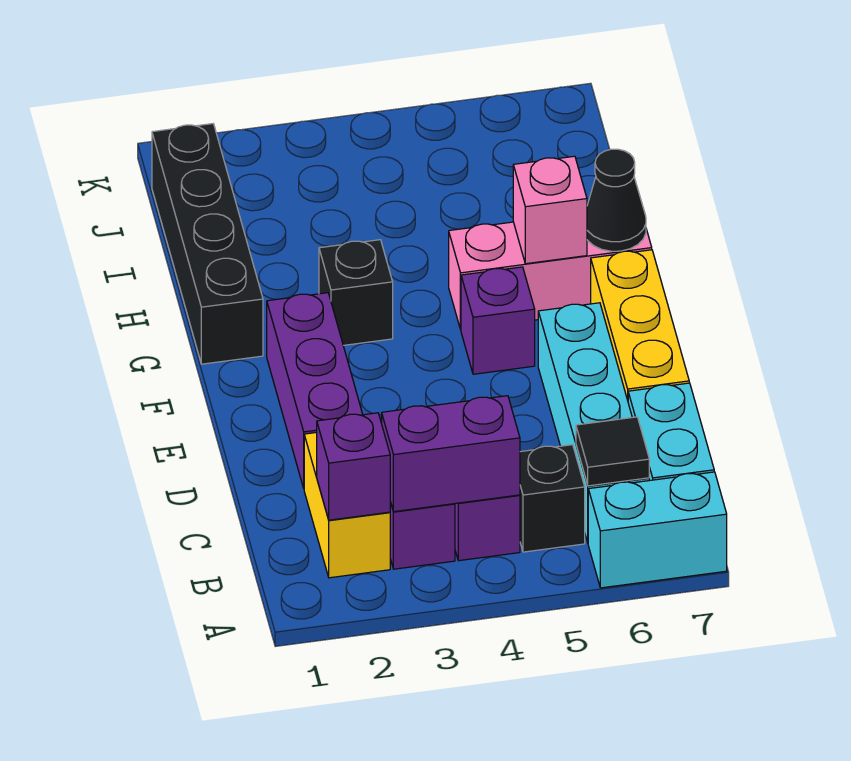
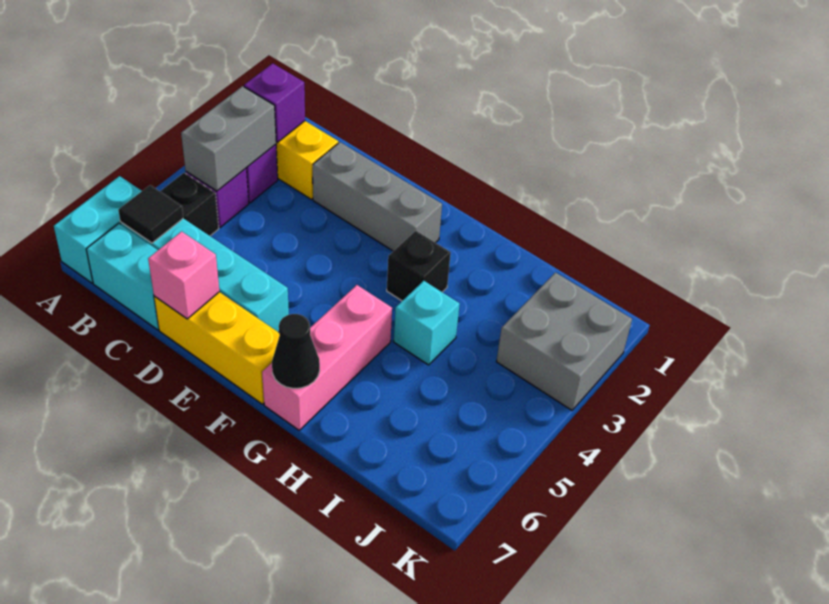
purple brick B3:B4 level 2 -> grey brick B3:B4 level 2
purple brick D2:F2 level 1 -> grey brick D2:F2 level 1
purple brick F5 level 1 -> none
black brick G1:J1 level 1 -> none
pink brick G6 level 2 -> pink brick D7 level 2
none -> cyan brick H4 level 1
none -> grey brick J2:K3 level 1

